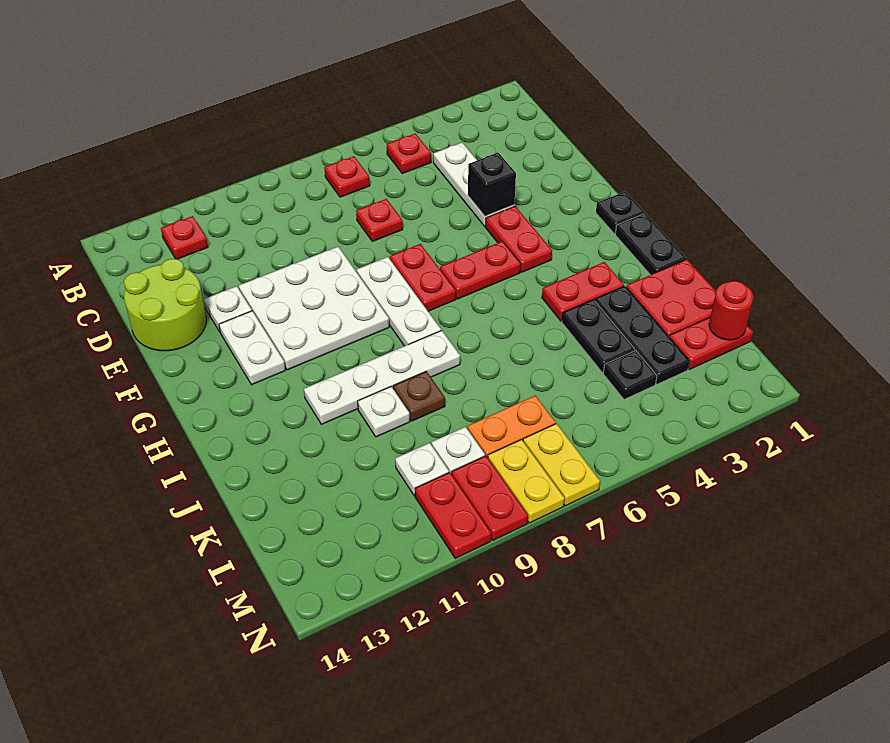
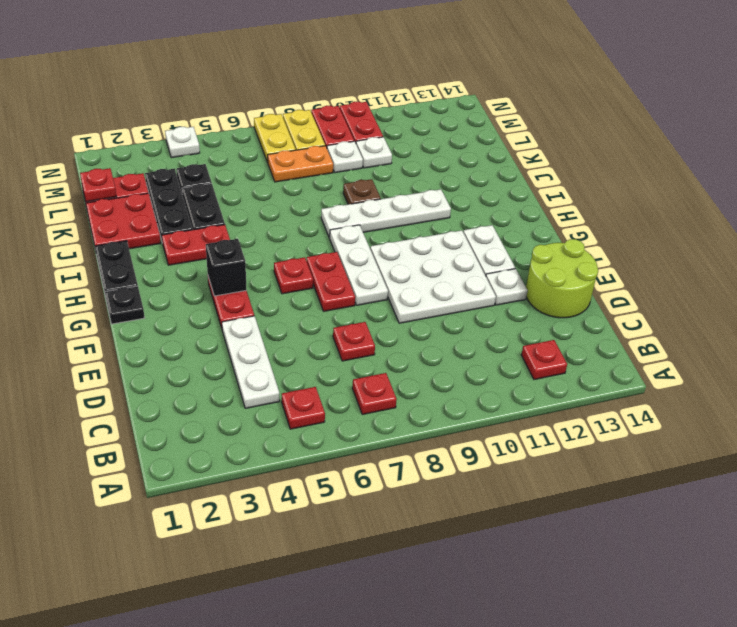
black brick E4 level 2 -> black brick G4 level 2
red plate G5:G6 level 1 -> red plate G6 level 1
white plate J10 level 1 -> white plate N4 level 1
red round brick L1 level 2 -> red plate L1 level 2

